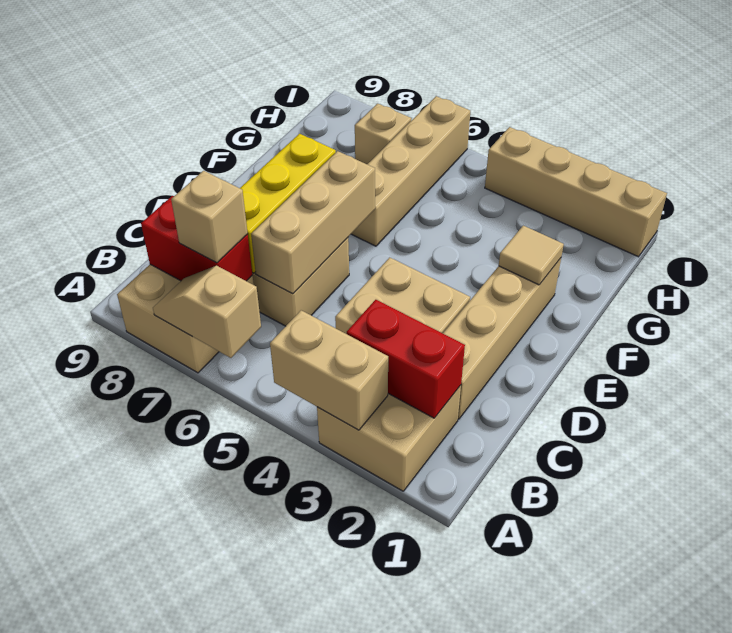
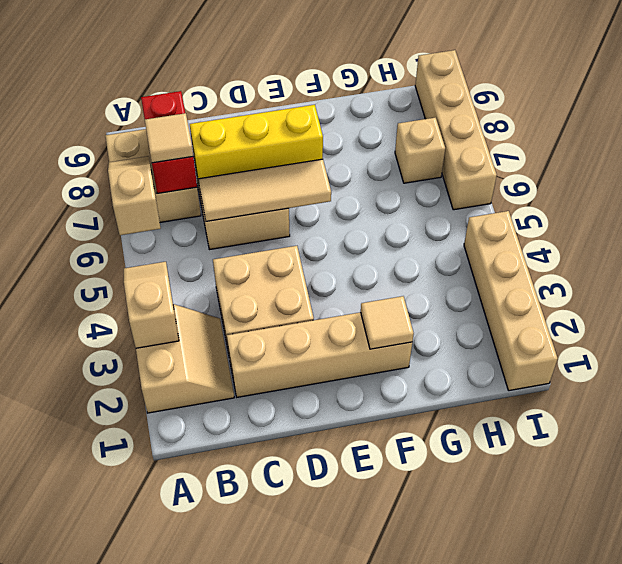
tan brick A2:B3 level 1 -> tan slope A2:B3 level 1 top A
tan brick A3:A4 level 2 -> tan slope A3:A4 level 2 top 3
red brick B2:B3 level 2 -> none
tan brick B7 level 3 -> tan tile B7 level 3
tan brick C6:E6 level 2 -> tan tile C6:E6 level 2
tan brick F6:I6 level 1 -> tan brick I6:I9 level 1

